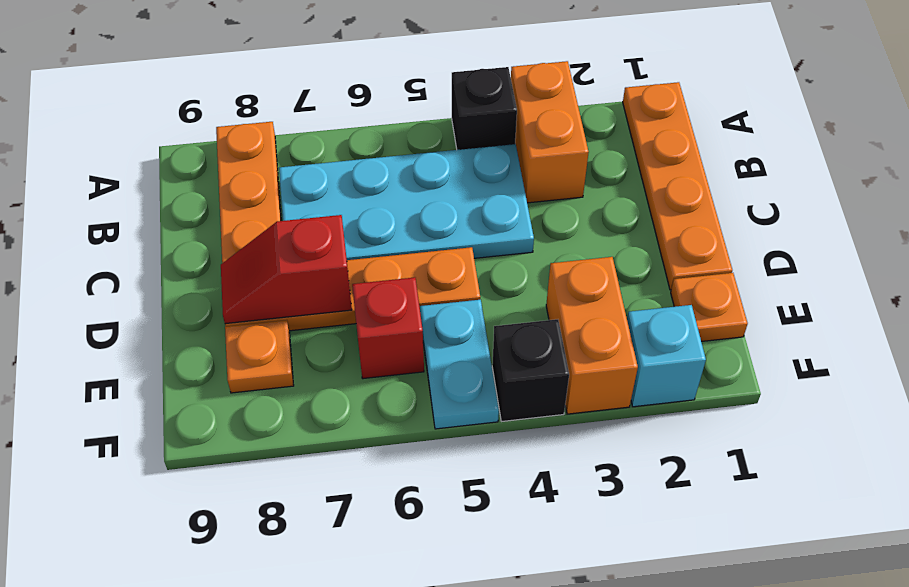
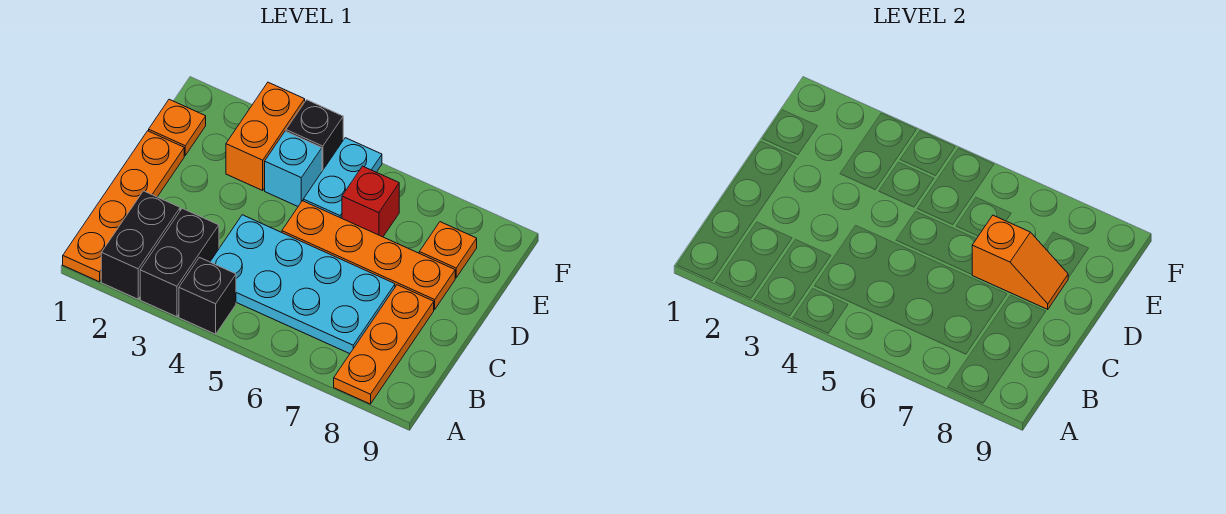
none -> black brick A2:B2 level 1
orange brick A3:B3 level 1 -> black brick A3:B3 level 1
red slope D7:D8 level 2 top 7 -> orange slope D7:D8 level 2 top 7
cyan brick F2 level 1 -> cyan brick E4 level 1

